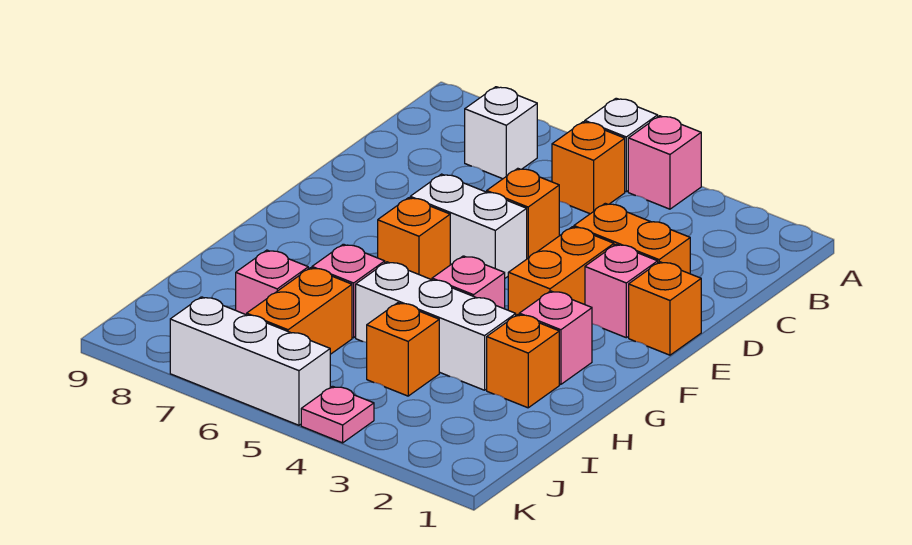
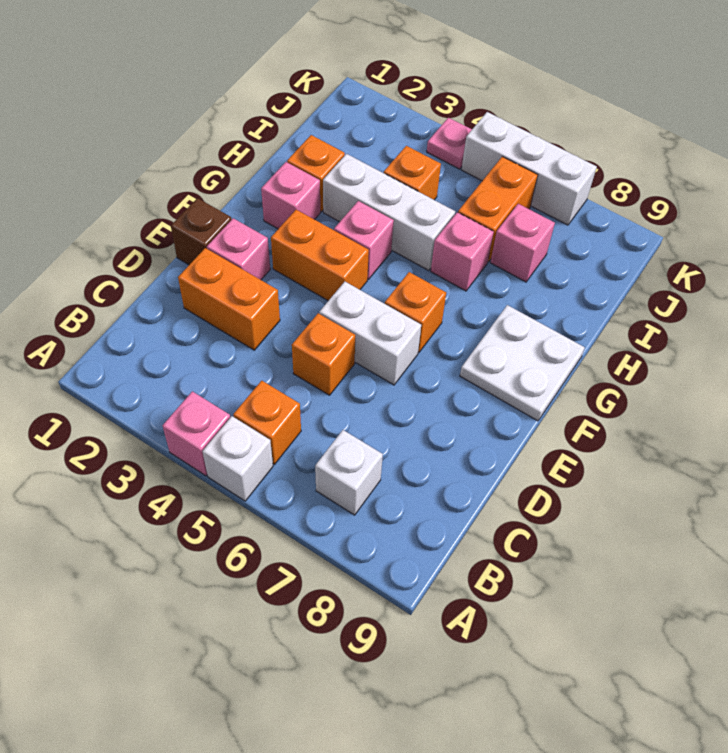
orange brick E1 level 1 -> brown brick E1 level 1
orange brick E3:F3 level 1 -> orange brick F3:F4 level 1
none -> white plate F8:G9 level 1

